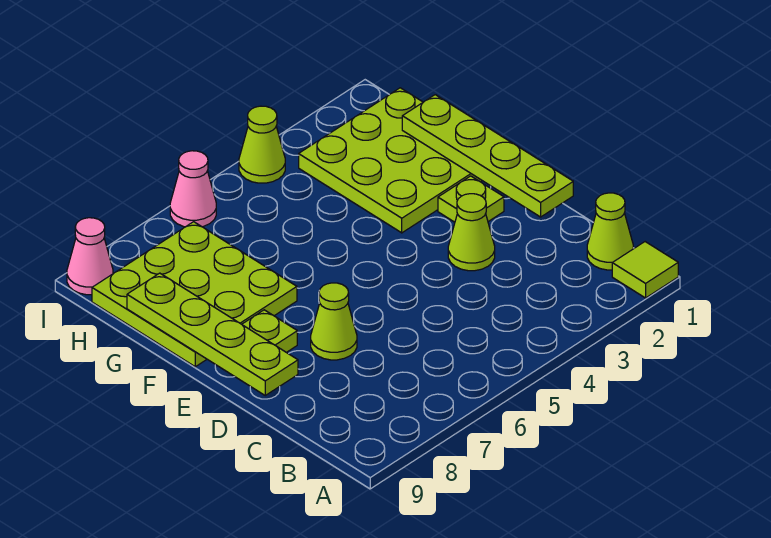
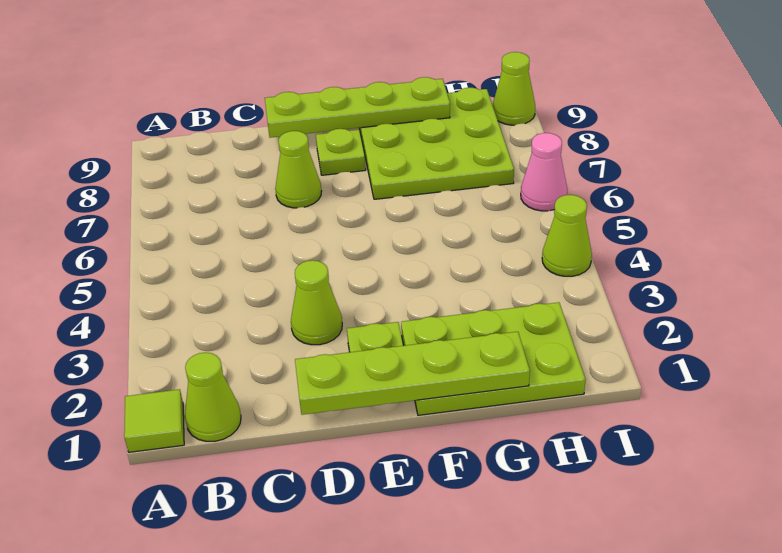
lime plate F1:H3 level 1 -> lime plate F1:H2 level 1
pink cone I9 level 1 -> lime cone I9 level 1

